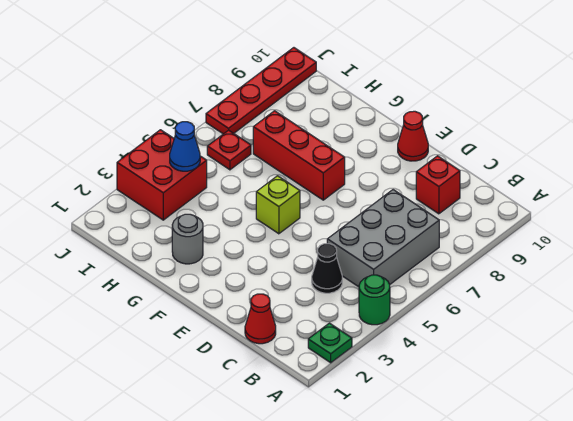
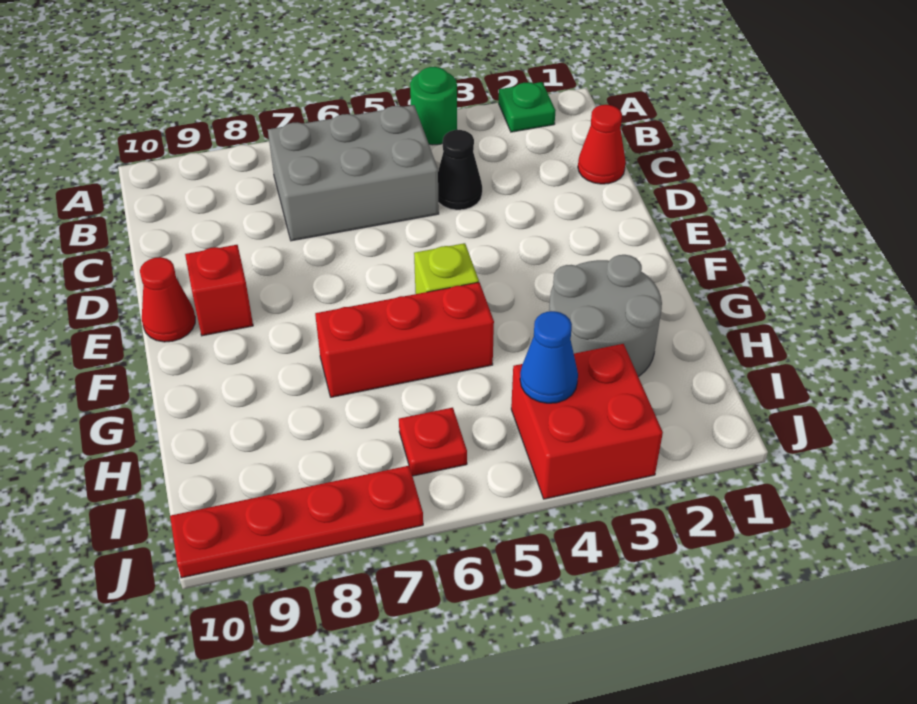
red brick C9 level 1 -> red brick E9 level 1
red brick F7:H7 level 1 -> red brick G5:G7 level 1
grey round brick G2 level 1 -> grey round brick G2:H3 level 1

